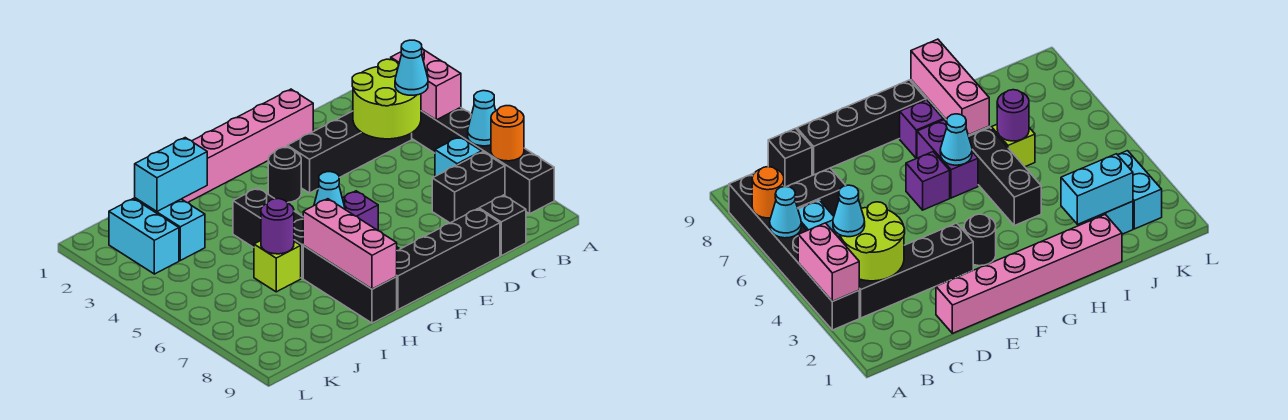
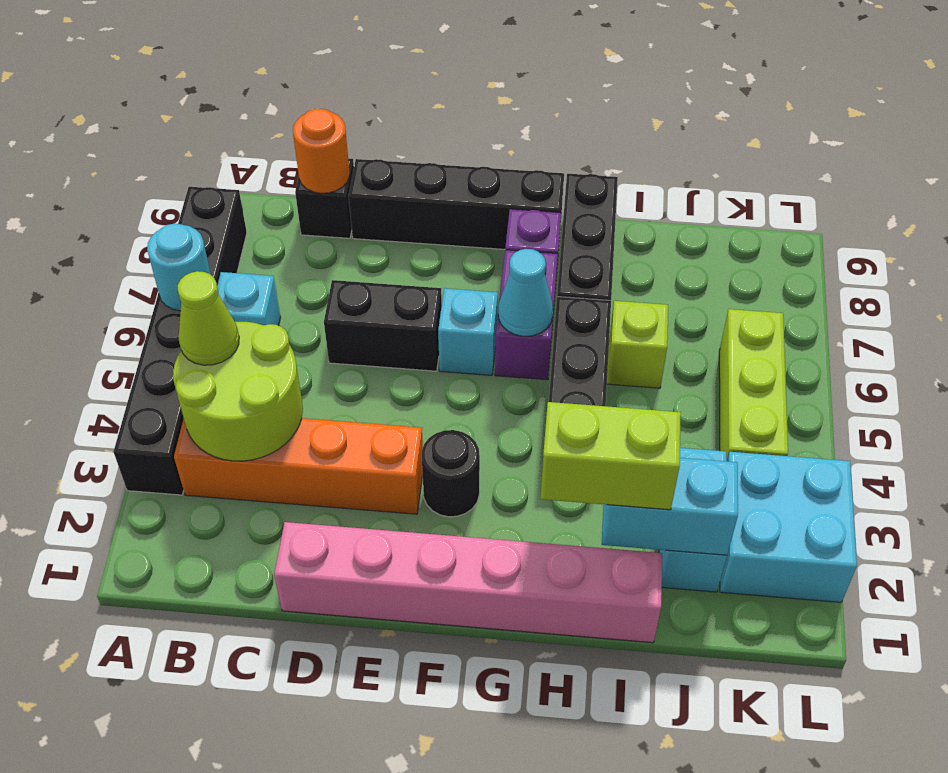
pink brick A3:A4 level 2 -> none
cyan cone A6 level 2 -> cyan round brick A6 level 2
orange round brick A7 level 2 -> orange round brick C9 level 2
black brick B3:E3 level 1 -> orange brick B3:E3 level 1
cyan cone B4 level 3 -> lime cone B4 level 3
black brick B7:C7 level 1 -> black brick D6:E6 level 1
purple brick F6 level 1 -> cyan brick F6 level 1
none -> lime brick H2:I2 level 3
pink brick H7:H9 level 2 -> none
purple round brick I6 level 2 -> none
cyan brick K2:K3 level 1 -> cyan brick K2:L3 level 1
none -> lime brick K4:K6 level 1

